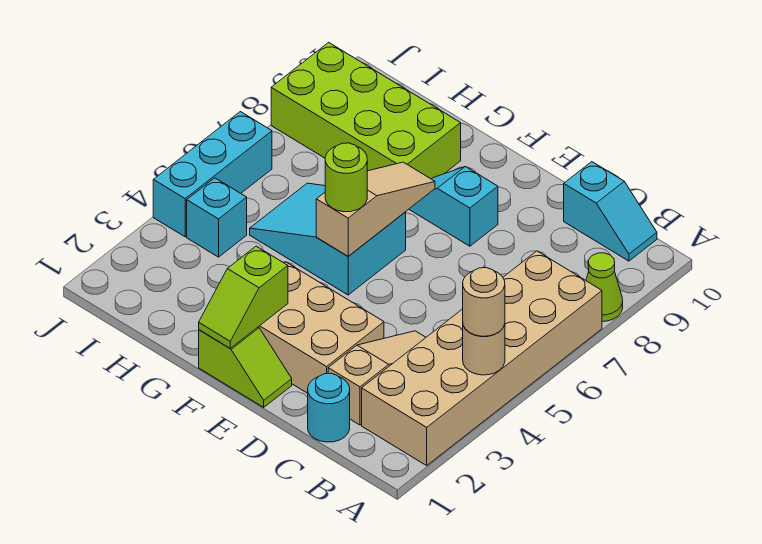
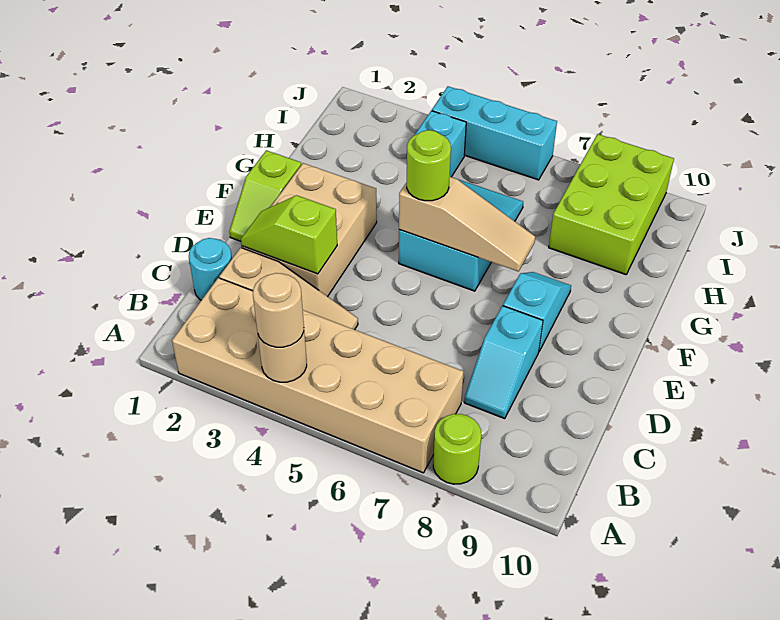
lime cone A8 level 1 -> lime round brick A8 level 1
cyan slope B10:C10 level 1 top C -> cyan slope C8:D8 level 1 top D
lime slope F1:F2 level 2 top 2 -> lime slope D2:D3 level 2 top 3
lime brick G8:J9 level 1 -> lime brick H8:J9 level 1

